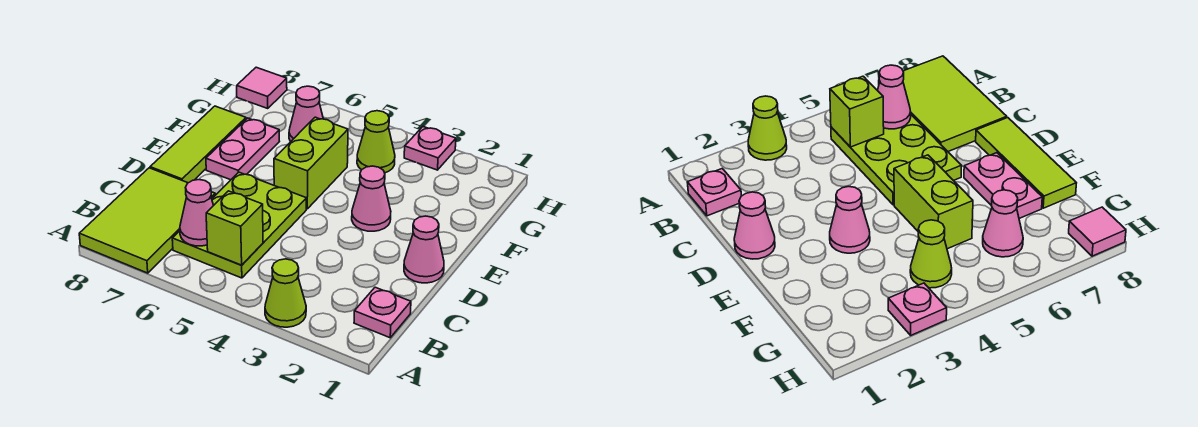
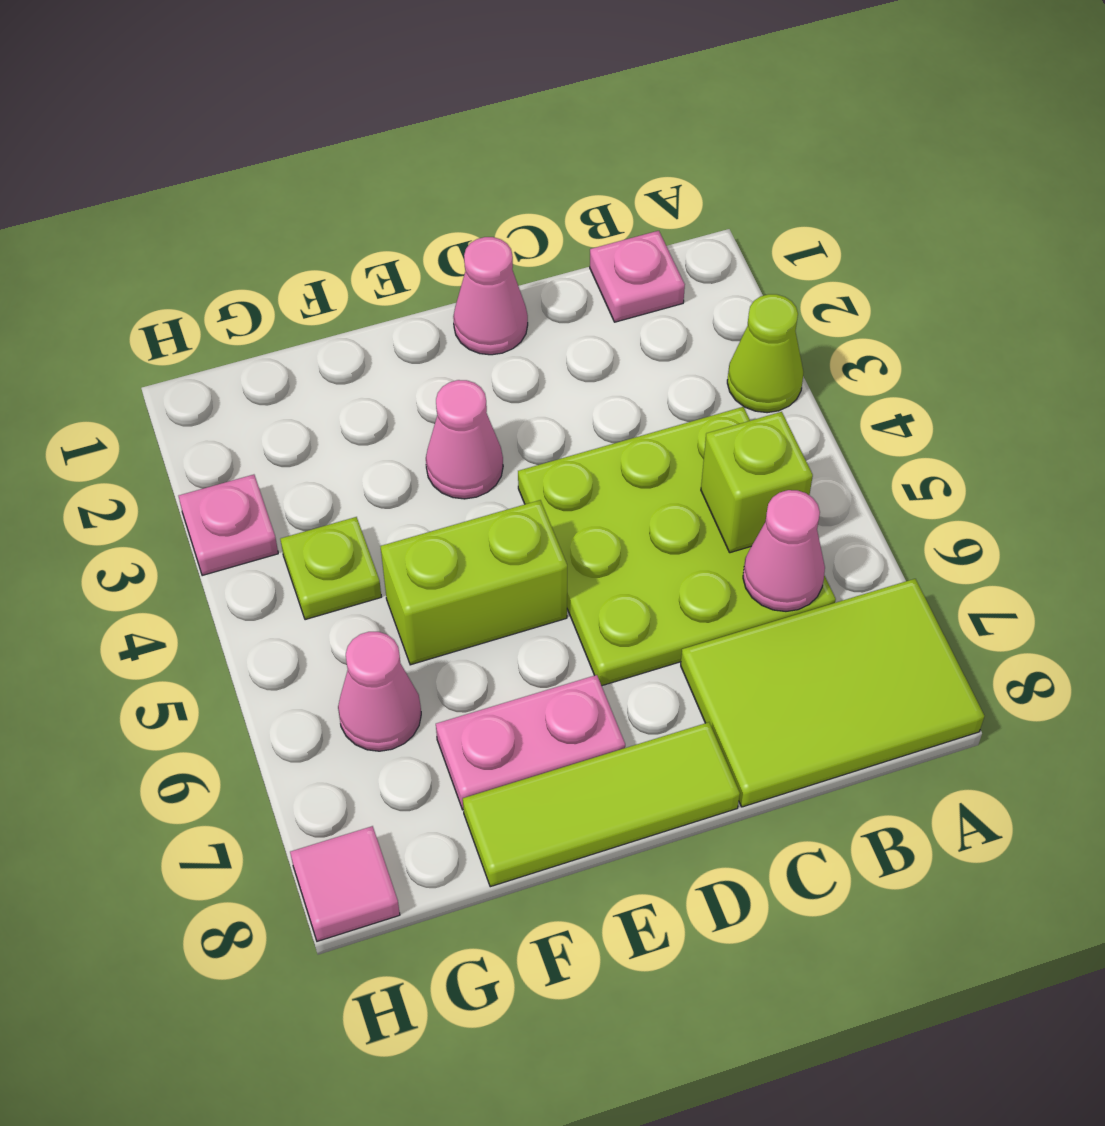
lime plate B5:D6 level 1 -> lime plate B4:D6 level 1
lime cone G4 level 1 -> lime plate G4 level 1

